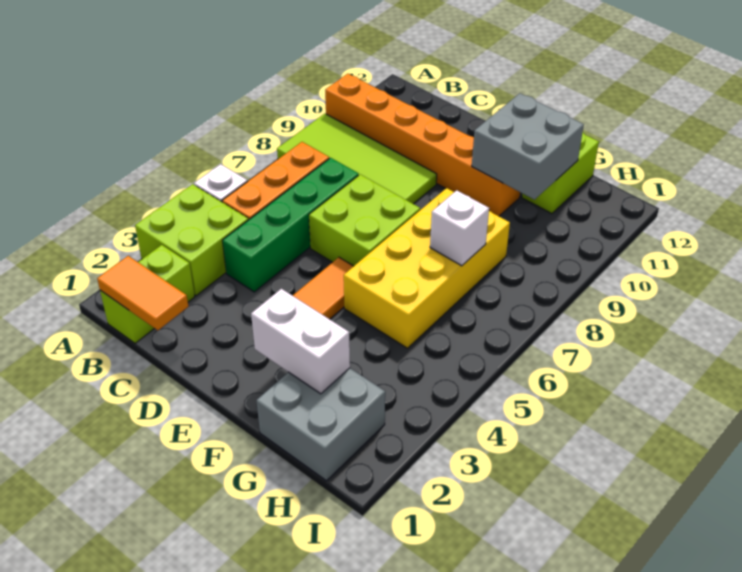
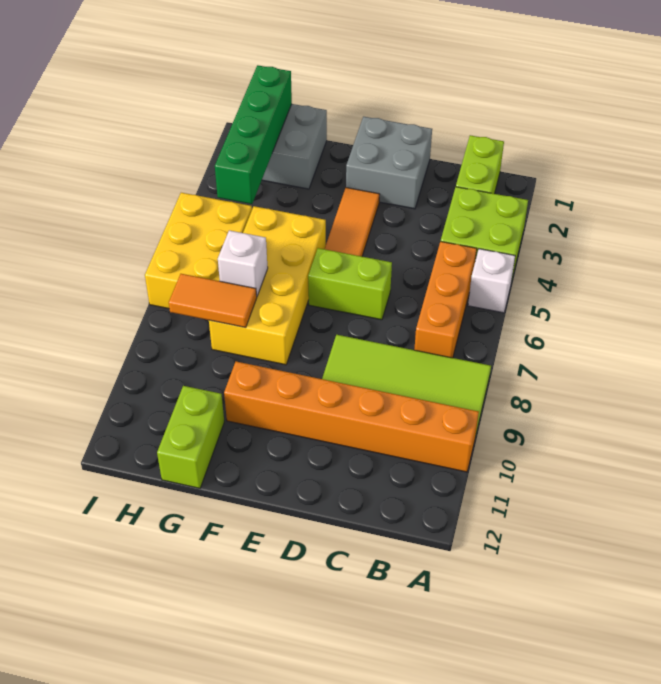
orange tile B1:C1 level 2 -> orange tile G8:H8 level 2
green brick C4:C7 level 1 -> green brick H1:H4 level 2
lime brick D6:E7 level 1 -> lime brick D6:E6 level 1
white brick F2:G2 level 2 -> none
grey brick F10:G11 level 2 -> grey brick D1:E2 level 1
none -> yellow brick H5:I7 level 1

